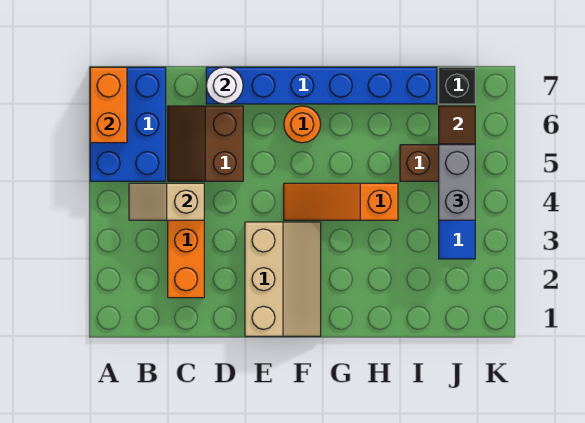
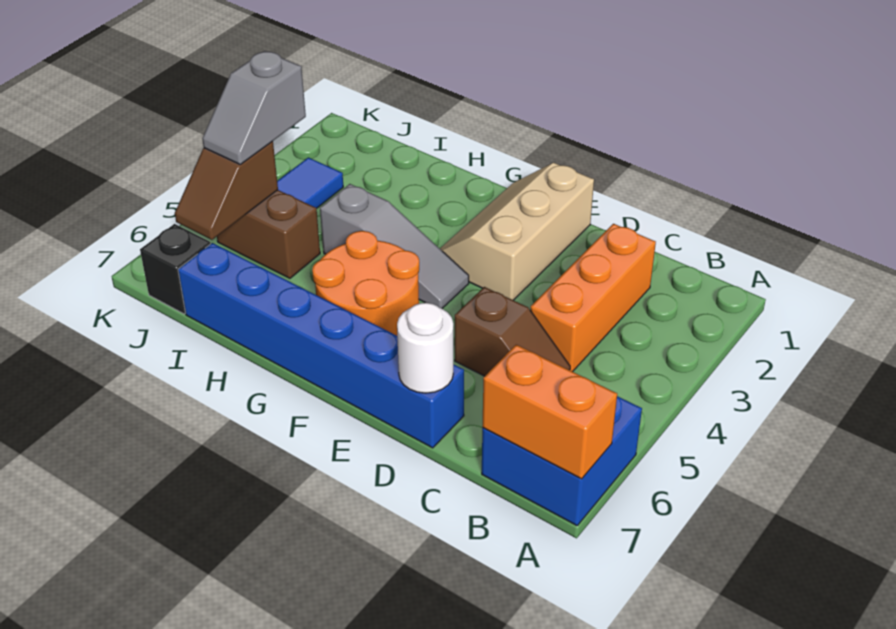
blue brick A5:B7 level 1 -> blue brick A6:B7 level 1
orange brick A6:A7 level 2 -> orange brick A7:B7 level 2
tan slope B4:C4 level 2 top C -> none
brown slope C5:D6 level 1 top D -> brown slope C5:D5 level 1 top D
orange slope F4:H4 level 1 top H -> grey slope F4:H4 level 1 top H
orange round brick F6 level 1 -> orange round brick F5:G6 level 1
grey brick J4:J5 level 3 -> grey slope J4:J5 level 3 top 4

